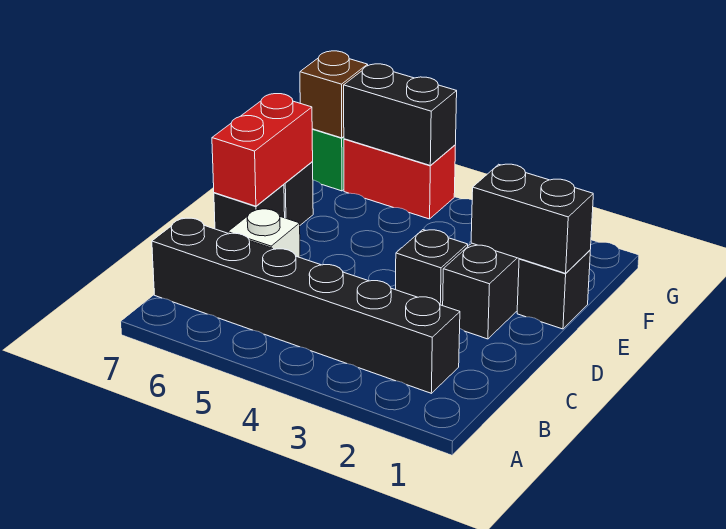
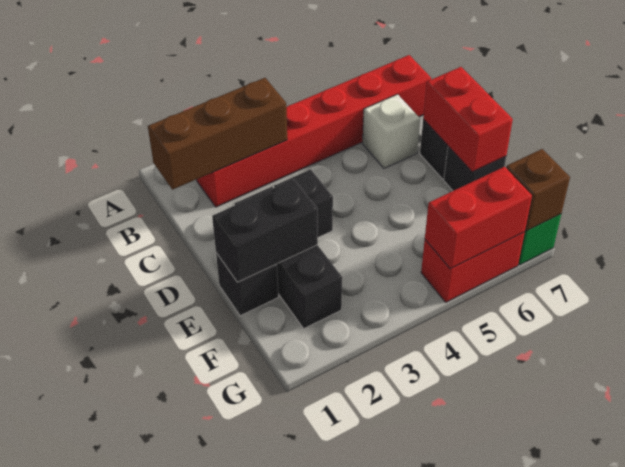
none -> brown brick B1:B3 level 2
black brick B2:B7 level 1 -> red brick B2:B7 level 1
black brick G5:G6 level 2 -> red brick G5:G6 level 2

